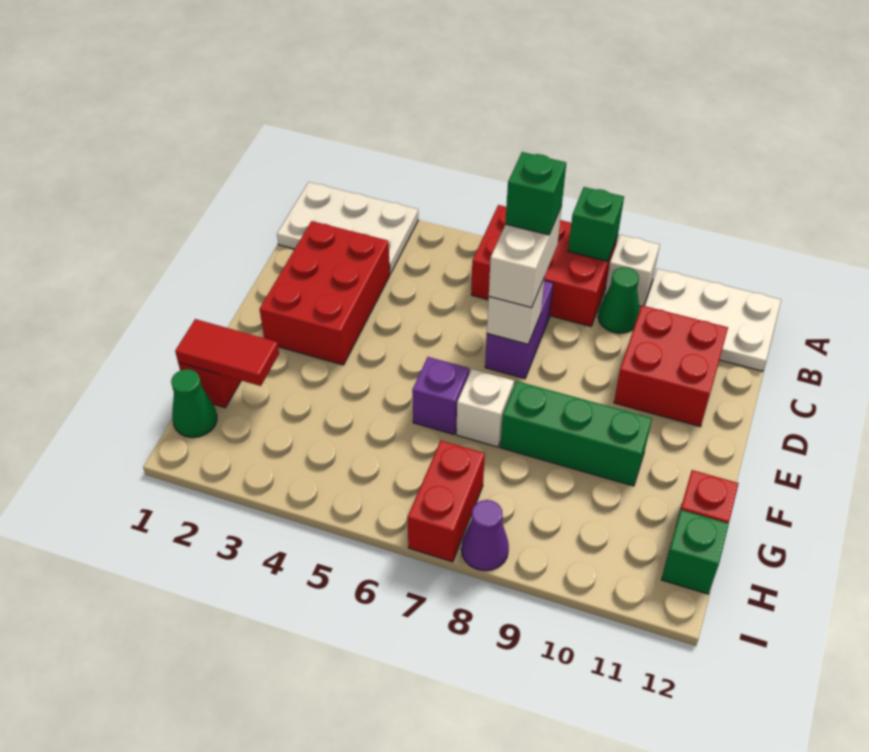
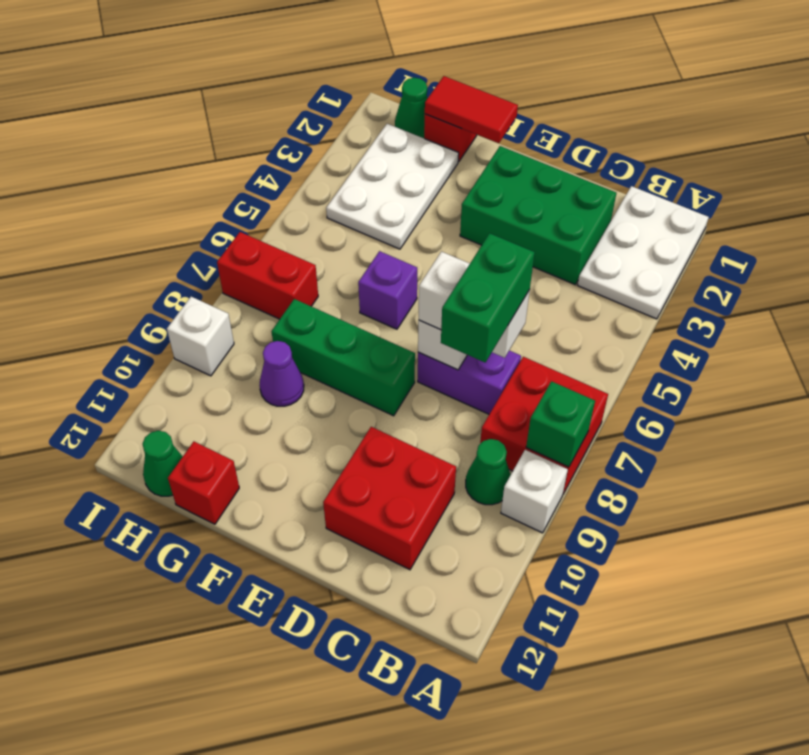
red brick A6:B8 level 1 -> red brick A7:B8 level 1
white plate A10:B12 level 1 -> white plate G2:H4 level 1
red brick C2:E3 level 1 -> green brick C2:E3 level 1
green brick C7 level 4 -> green brick C7:C8 level 4
white brick F7 level 1 -> white brick I9 level 1
green brick F8:F10 level 1 -> green brick E8:G8 level 1
red tile G1:G2 level 2 -> red tile F1:G1 level 2
green brick H12 level 1 -> green cone H12 level 1
purple cone I8 level 1 -> purple cone G9 level 1

